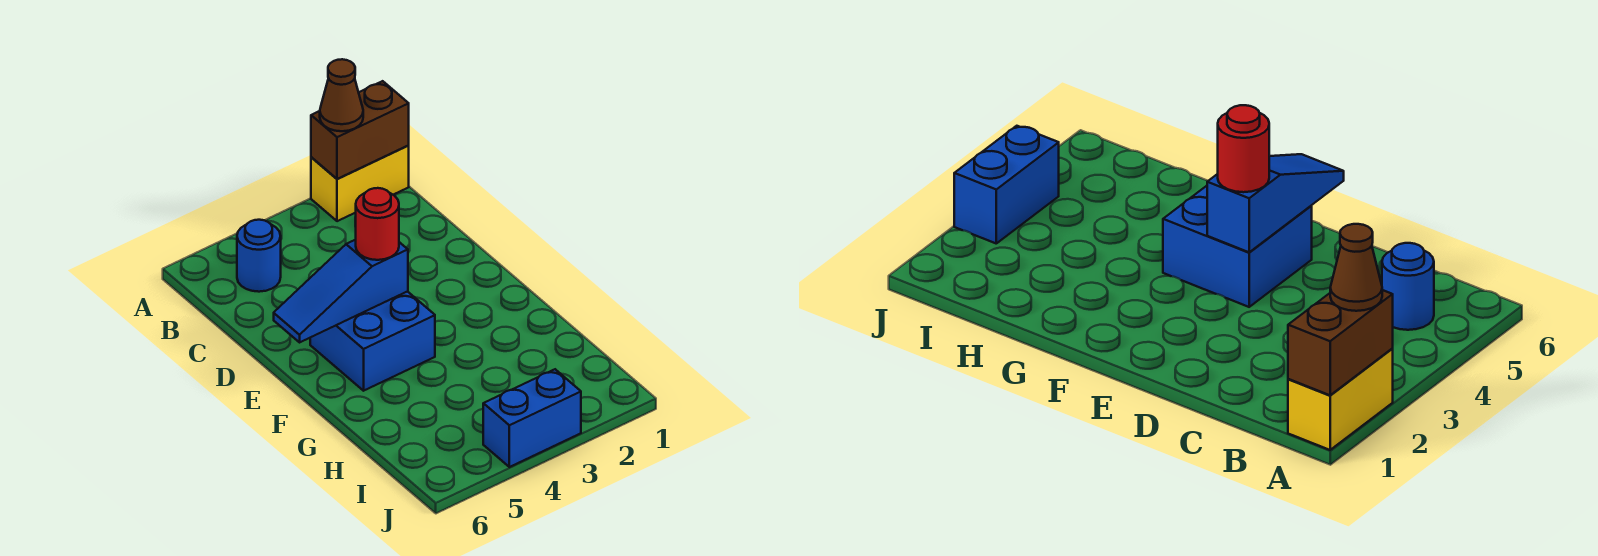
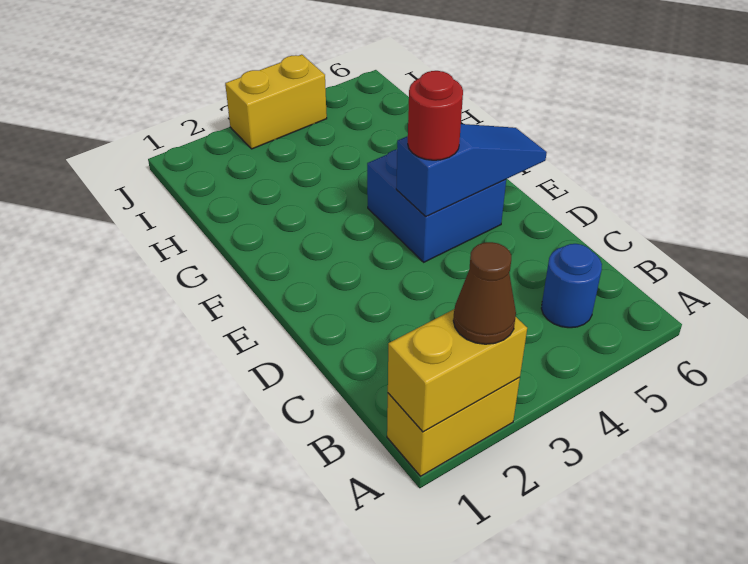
brown brick A1:A2 level 2 -> yellow brick A1:A2 level 2
blue brick J3:J4 level 1 -> yellow brick J3:J4 level 1

